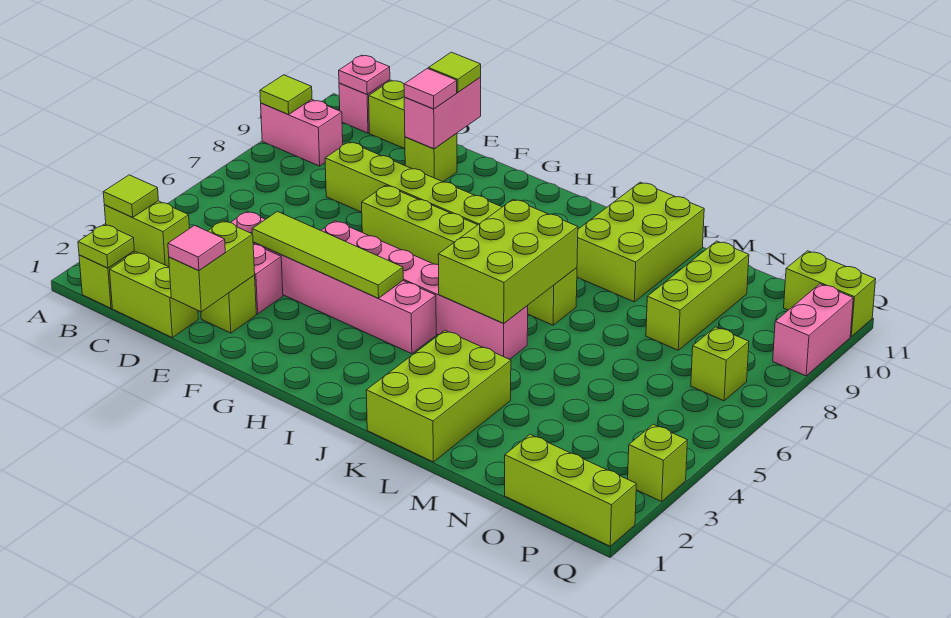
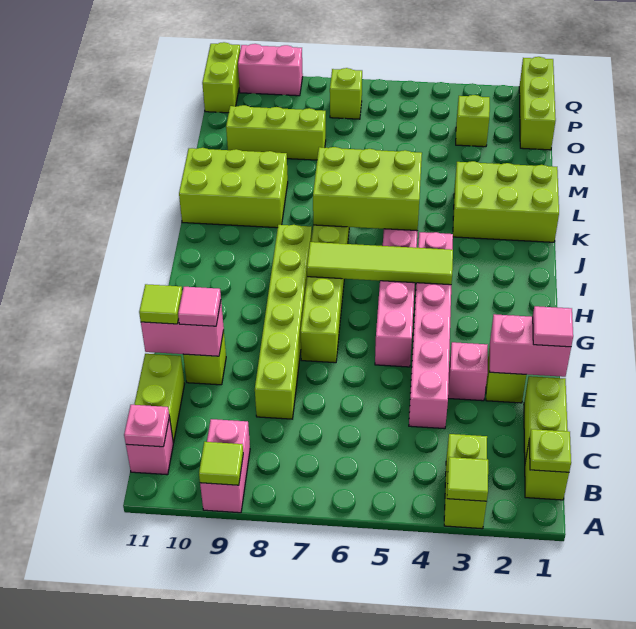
lime brick E1:E2 level 2 -> pink brick E1:E2 level 2
lime tile E4:H4 level 2 -> lime tile H4:H7 level 2
lime brick Q3 level 1 -> lime brick O3 level 1

